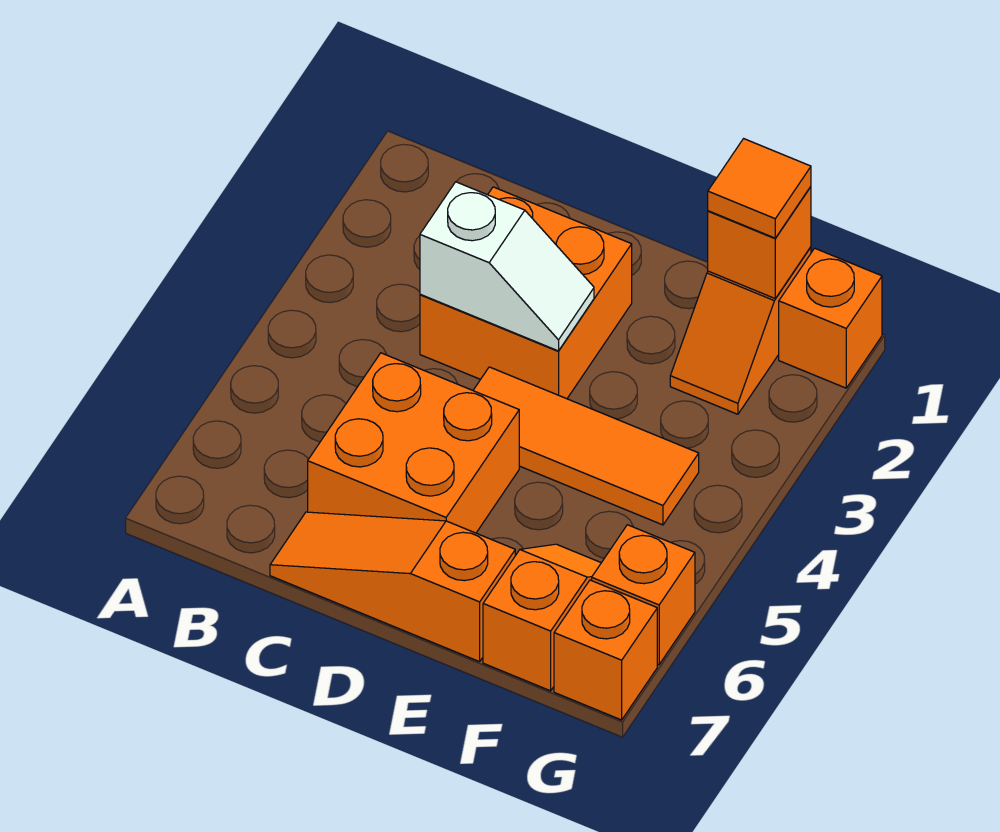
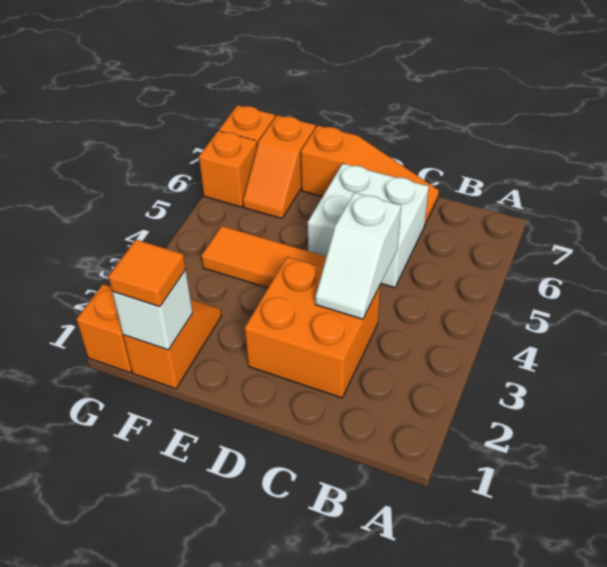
white slope C3:D3 level 2 top C -> white slope C3:C4 level 2 top 4
orange brick C5:D6 level 1 -> white brick C5:D6 level 1
orange brick F1 level 2 -> white brick F1 level 2

